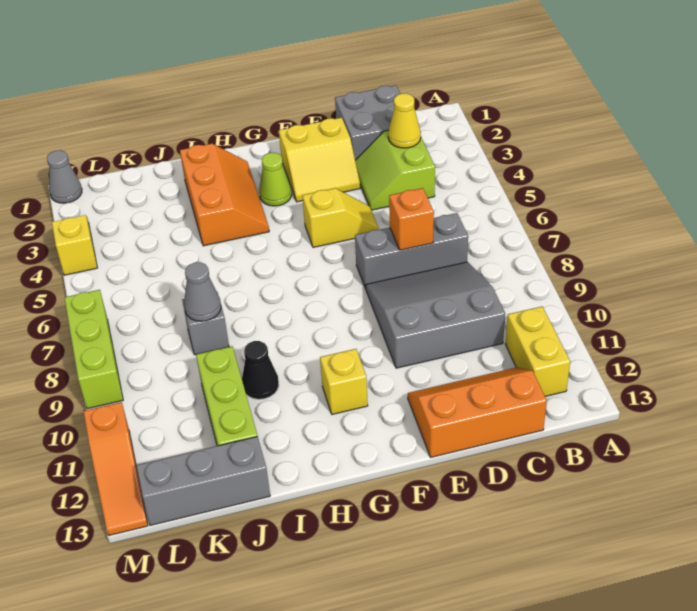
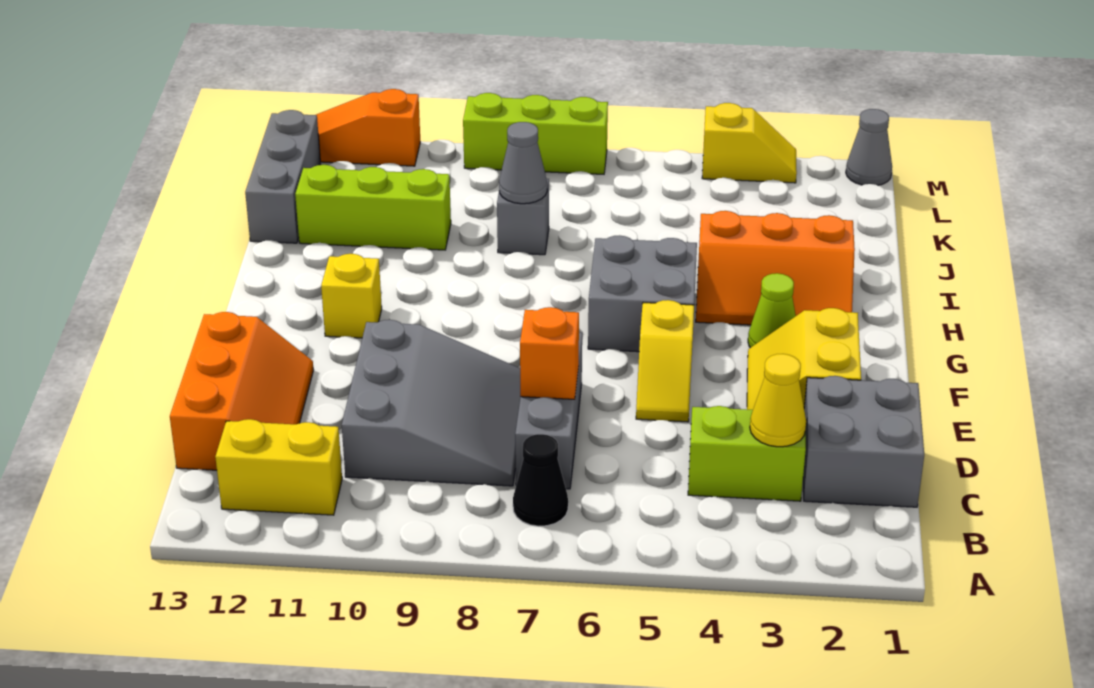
none -> grey brick G5:H6 level 1
black cone I10 level 1 -> black cone B7 level 1

